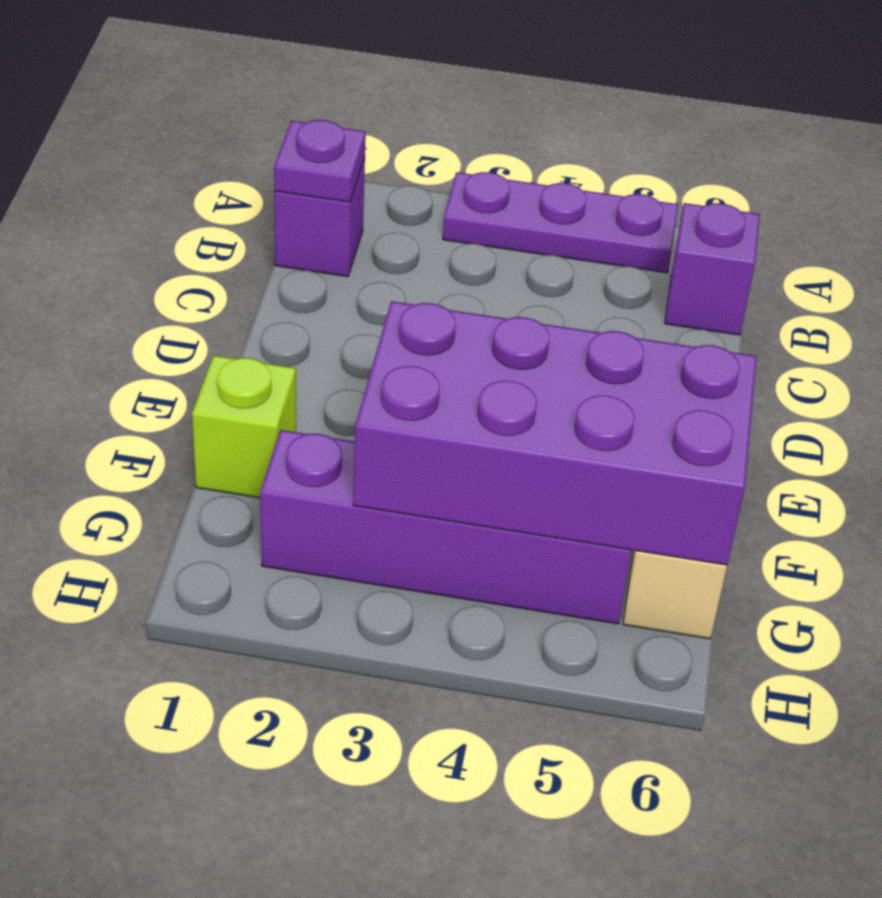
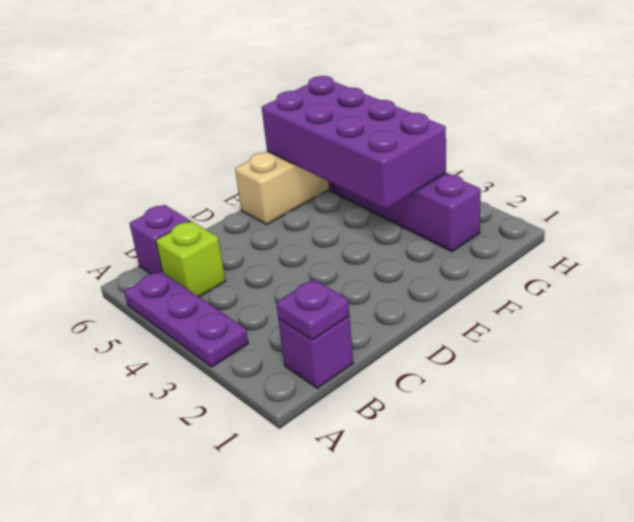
lime brick F1 level 1 -> lime brick B5 level 1

